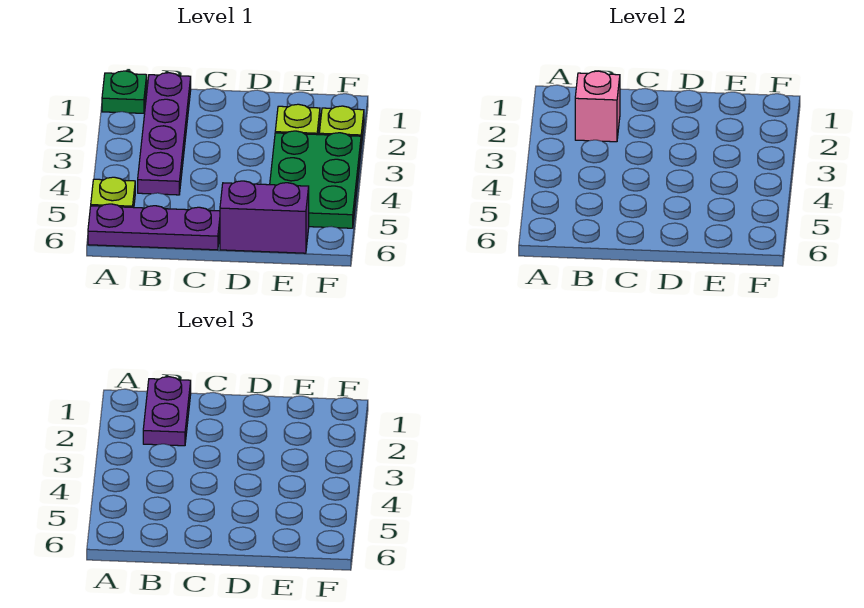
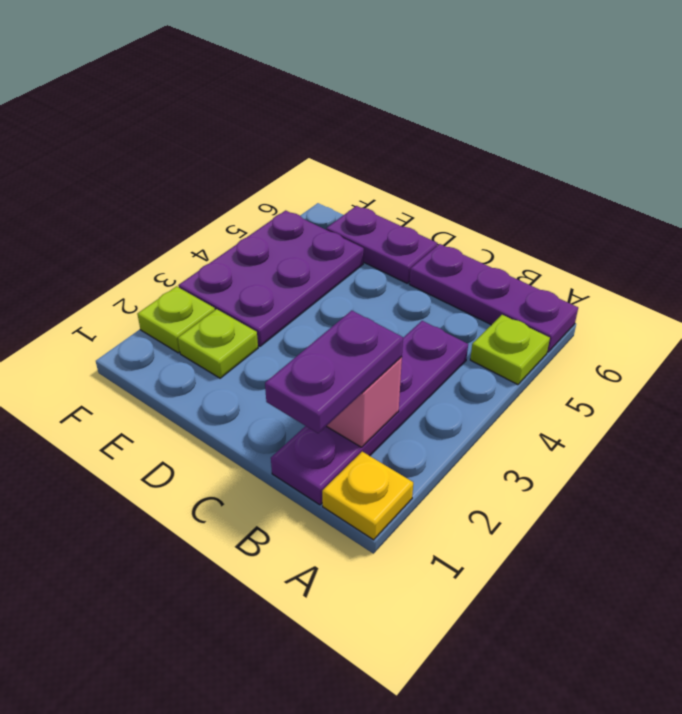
green plate A1 level 1 -> yellow plate A1 level 1
purple brick D6:E6 level 1 -> purple plate D6:E6 level 1
green plate E3:F5 level 1 -> purple plate E3:F5 level 1

